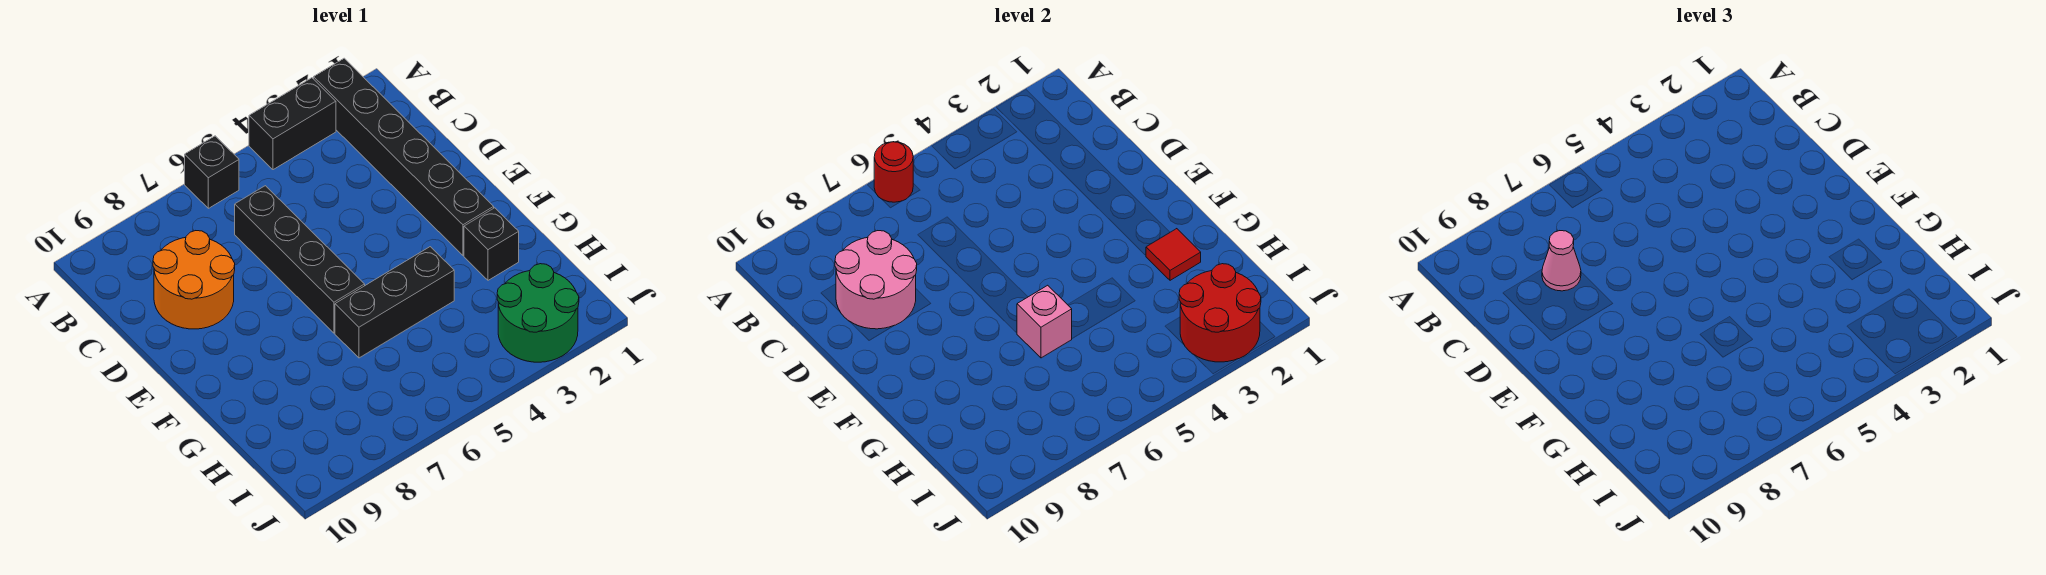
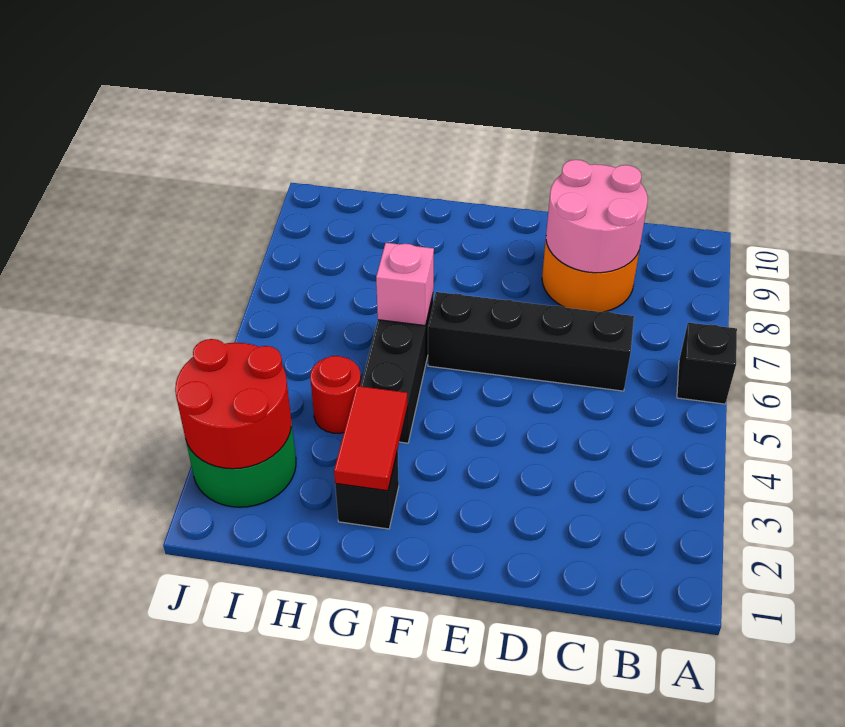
black brick A2:F2 level 1 -> none
black brick A3:A4 level 1 -> none
red round brick A6 level 2 -> red round brick H4 level 1
pink cone C8 level 3 -> none
red tile G2 level 2 -> red tile G2:G3 level 2

